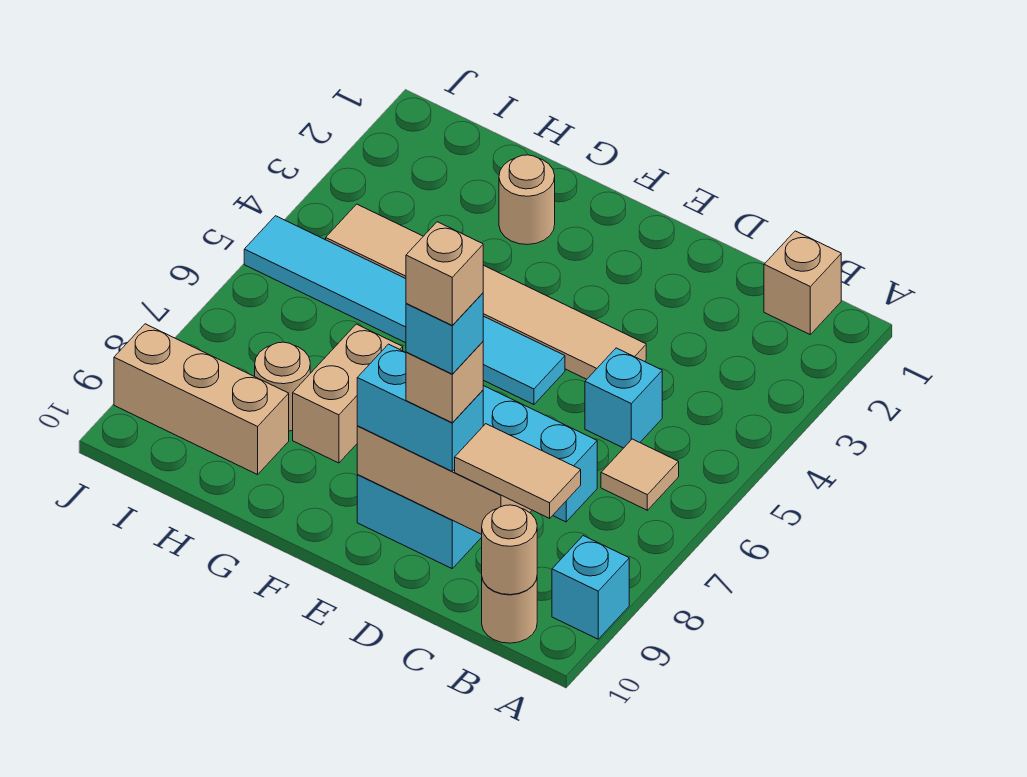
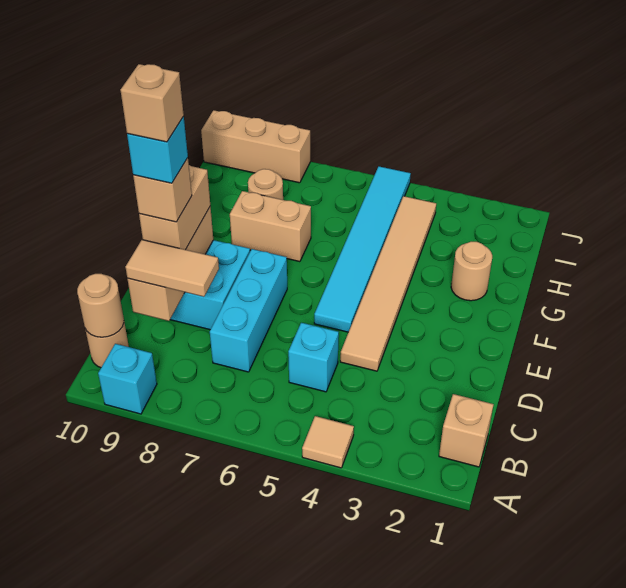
tan tile B6 level 1 -> tan tile A4 level 1
tan tile B9:C9 level 3 -> tan tile C8:C9 level 3
cyan brick D9:E9 level 3 -> tan brick D9:E9 level 3
tan brick H9:J9 level 1 -> tan brick J8:J10 level 1

